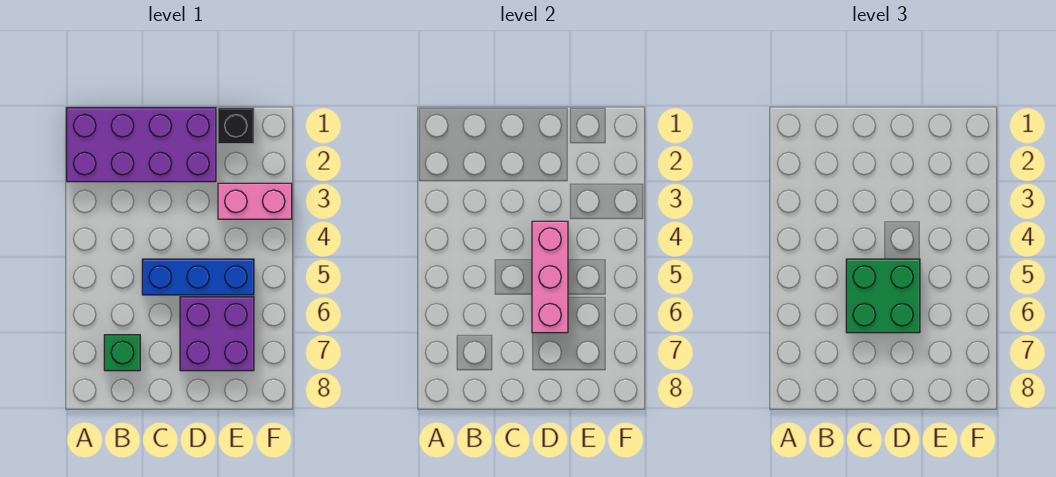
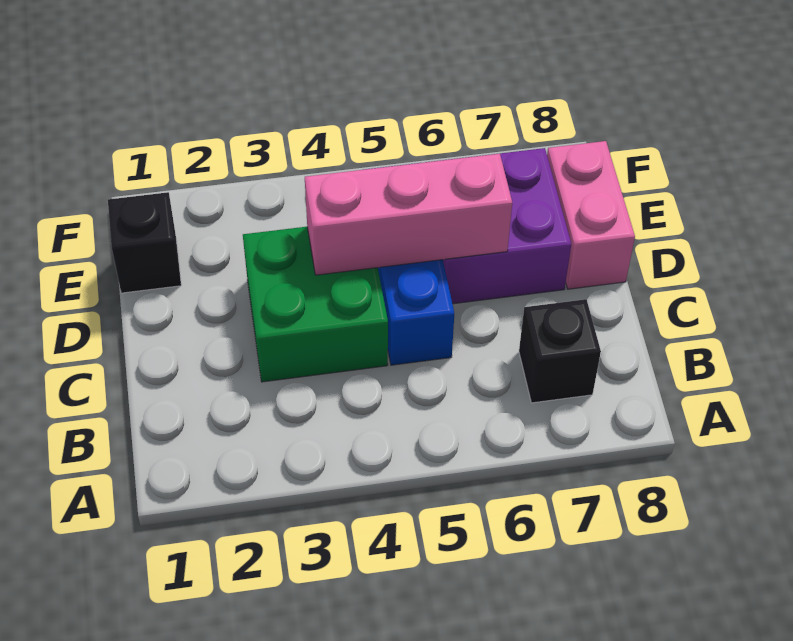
purple brick A1:D2 level 1 -> none
green brick B7 level 1 -> black brick B7 level 1
green brick C5:D6 level 3 -> green brick C3:D4 level 1
pink brick E3:F3 level 1 -> pink brick D8:E8 level 1

